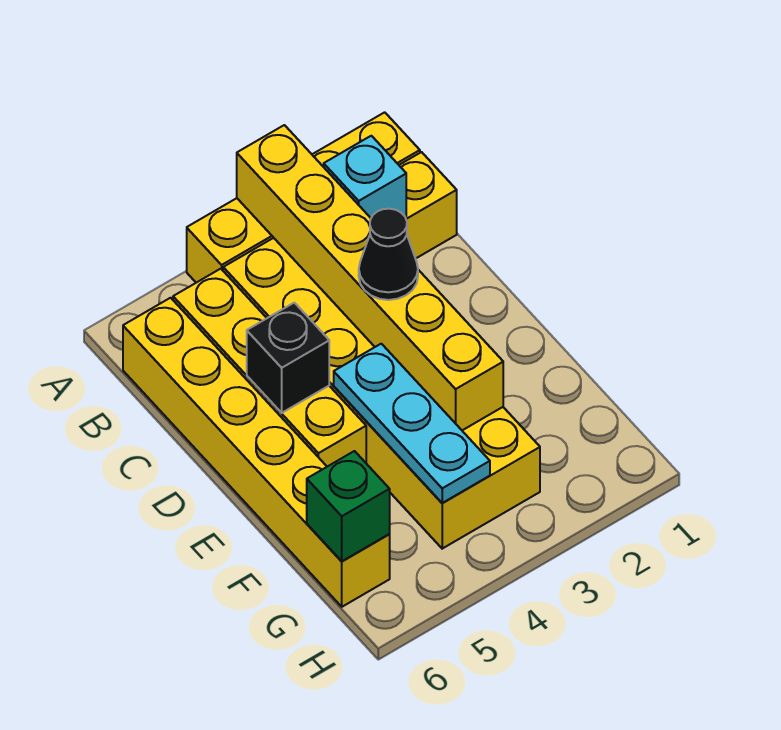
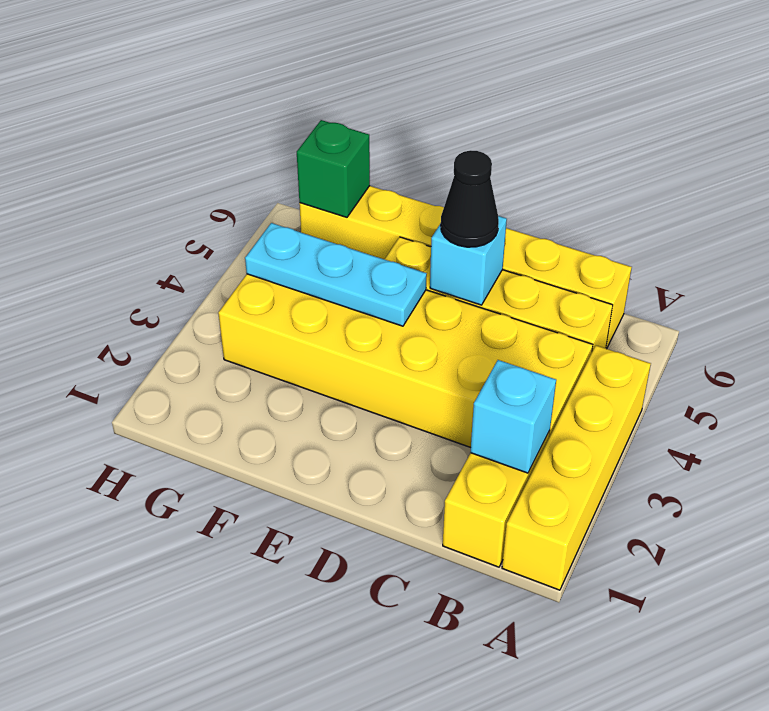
yellow brick A3:F3 level 2 -> none
black cone D3 level 3 -> black cone D5 level 3
black brick D5 level 2 -> cyan brick D5 level 2

